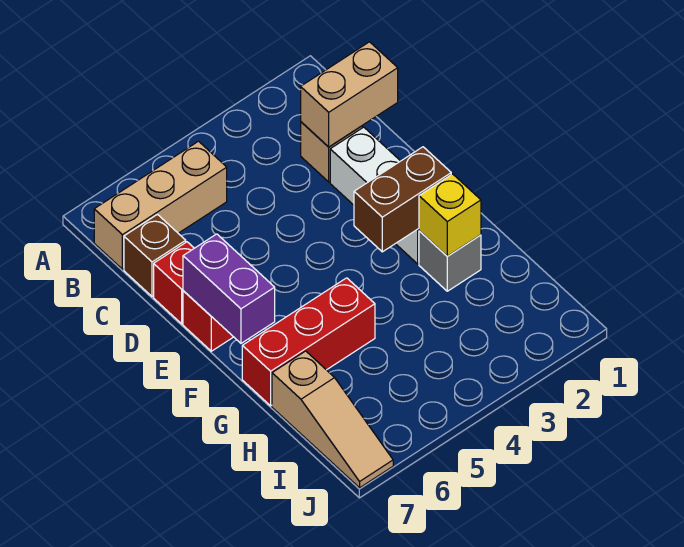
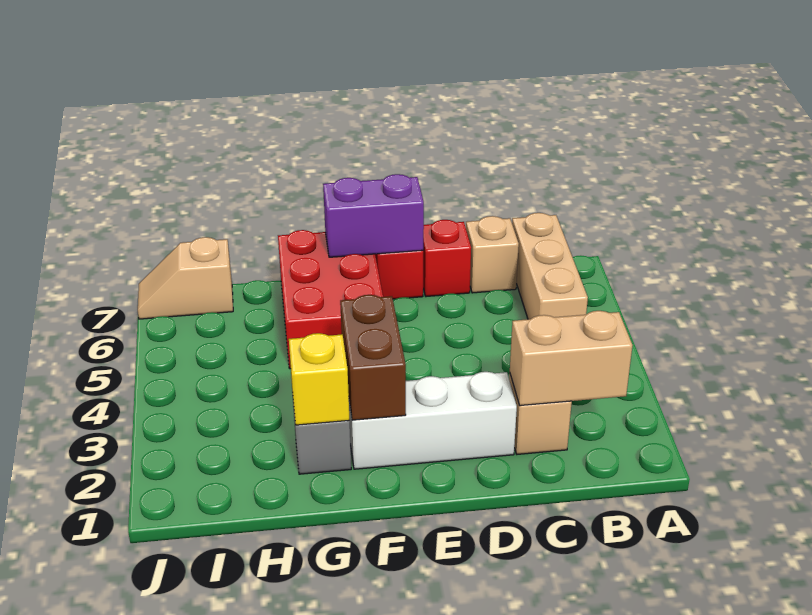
tan brick C1:C2 level 2 -> tan brick B2:C2 level 2
brown brick C7 level 1 -> tan brick C7 level 1
red brick G5:G7 level 1 -> red brick F5:G7 level 1
tan slope H7:J7 level 1 top H -> tan slope I7:J7 level 1 top I

